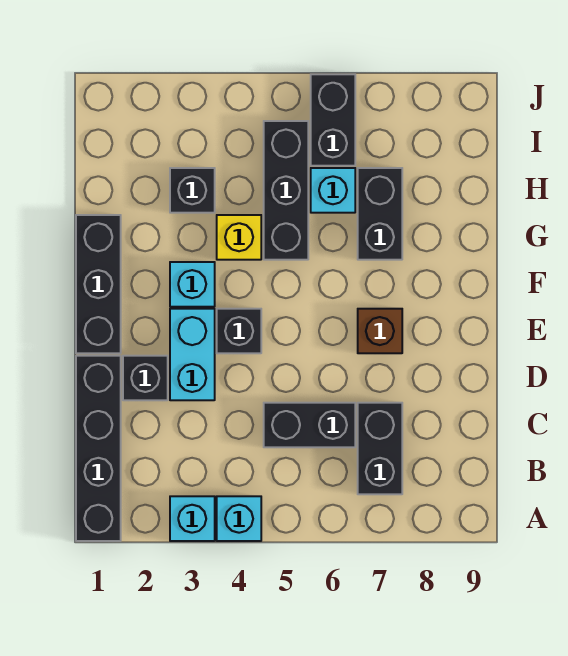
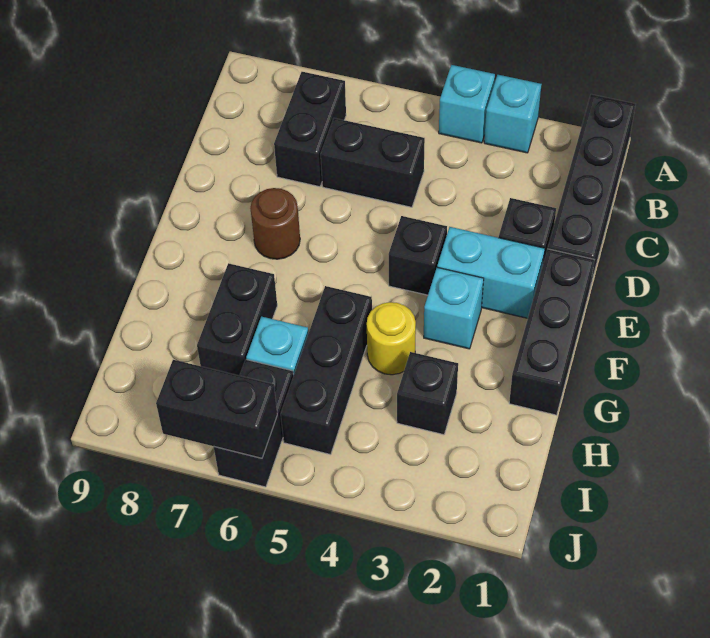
cyan brick D3:E3 level 1 -> cyan brick E2:E3 level 1
brown brick E7 level 1 -> brown round brick E7 level 1
yellow brick G4 level 1 -> yellow round brick G4 level 1
none -> black brick J6:J7 level 2

